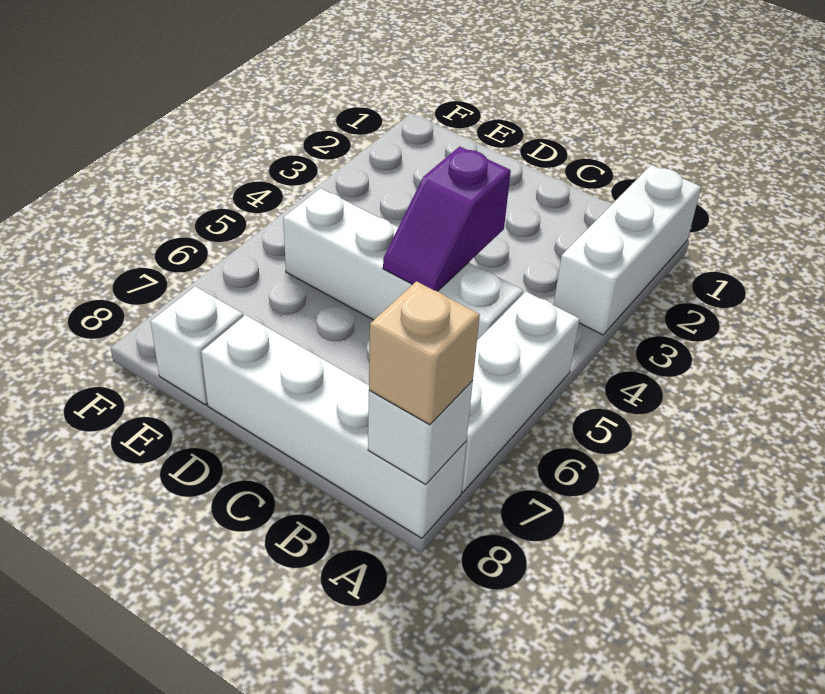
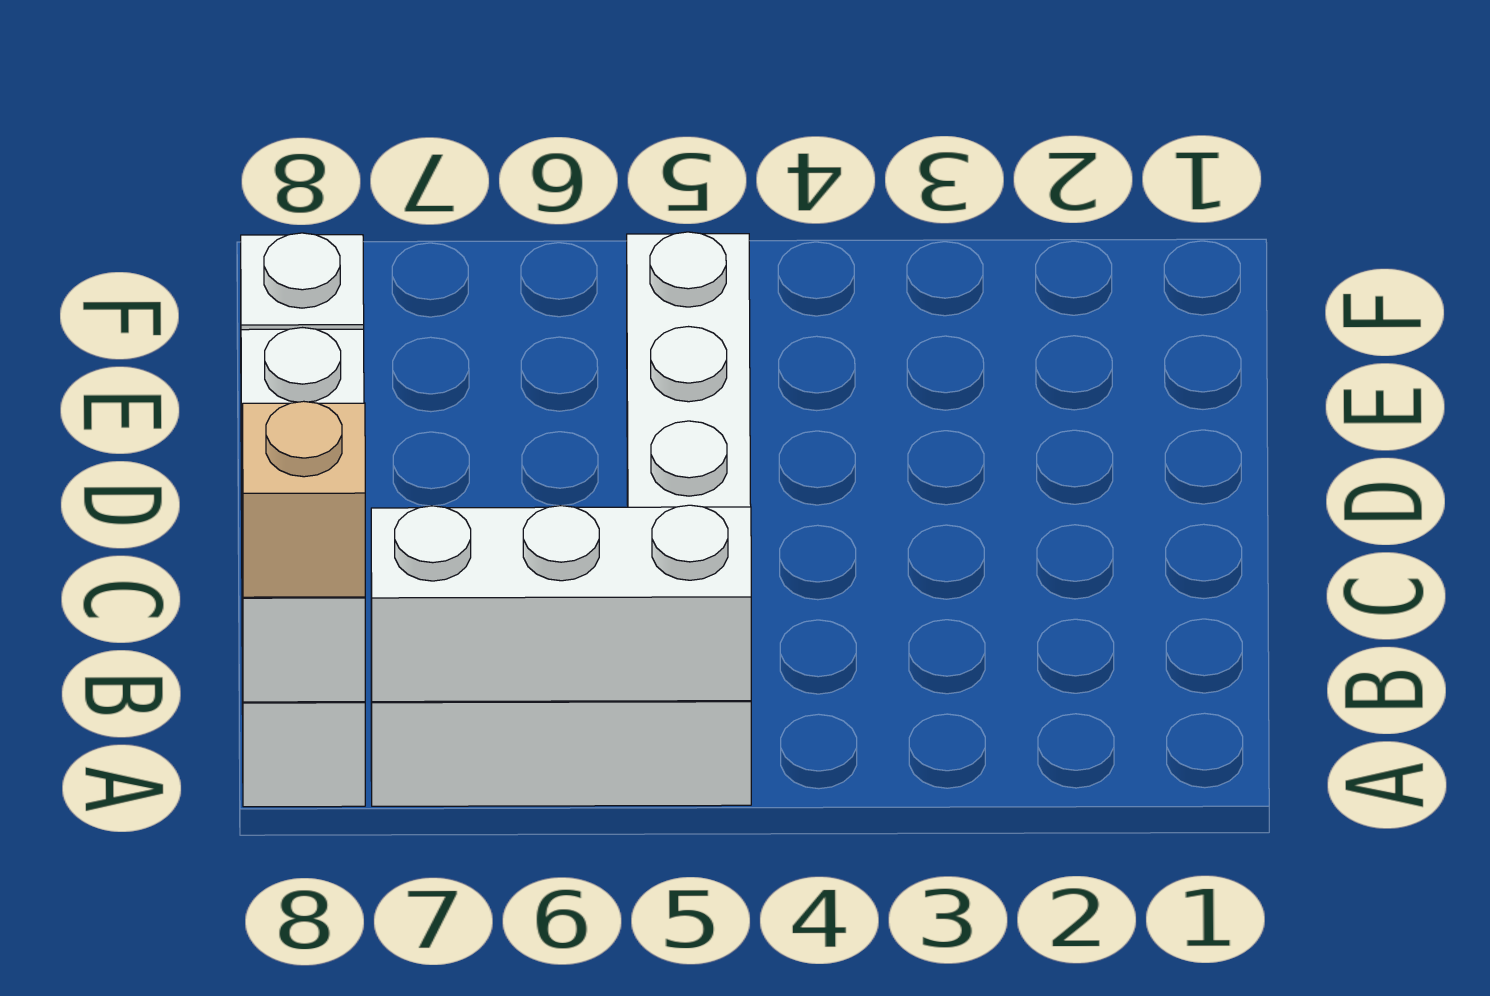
white brick A1:A3 level 1 -> white brick A5:A7 level 2
purple slope C4:C5 level 2 top 4 -> none

